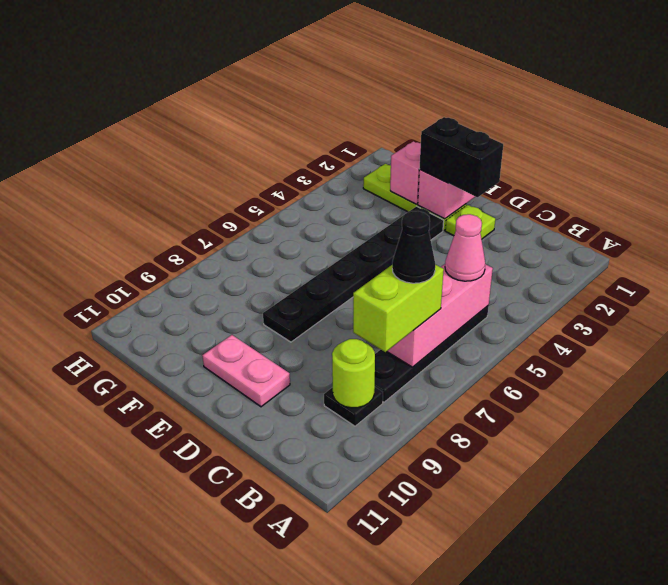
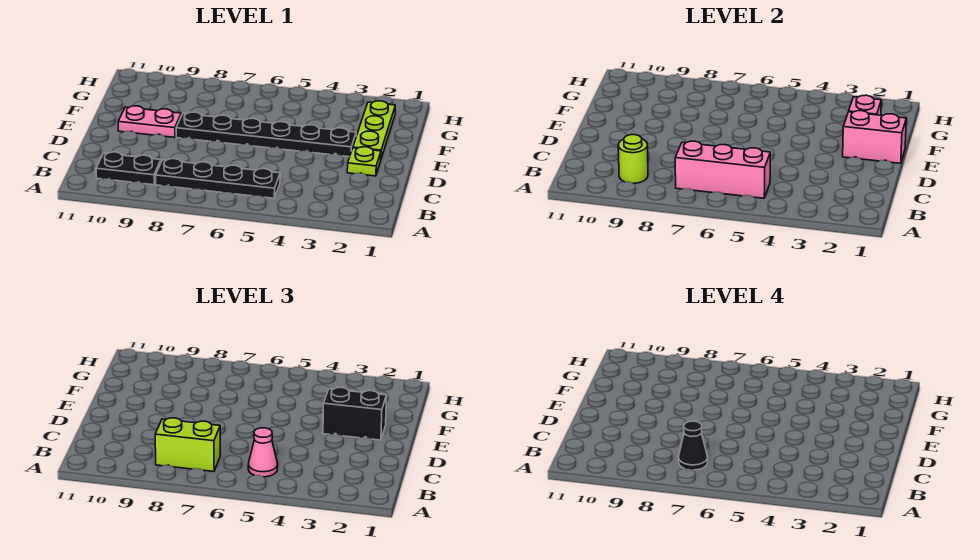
black plate B9 level 1 -> black plate B9:B10 level 1
black brick D2:E2 level 3 -> black brick E2:E3 level 3
pink plate D10:E10 level 1 -> pink plate E9:E10 level 1

